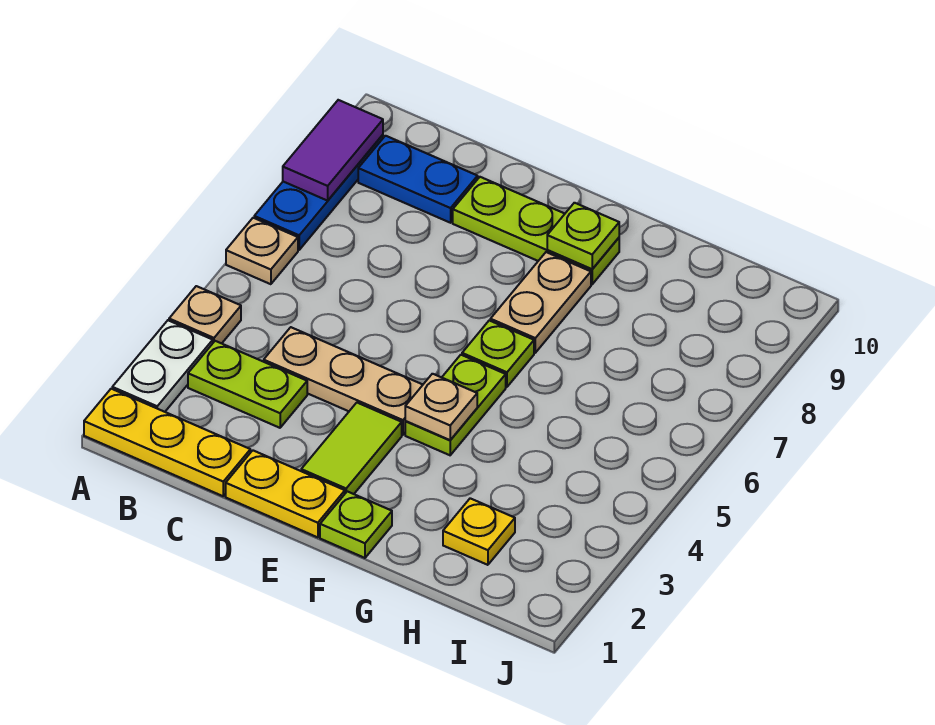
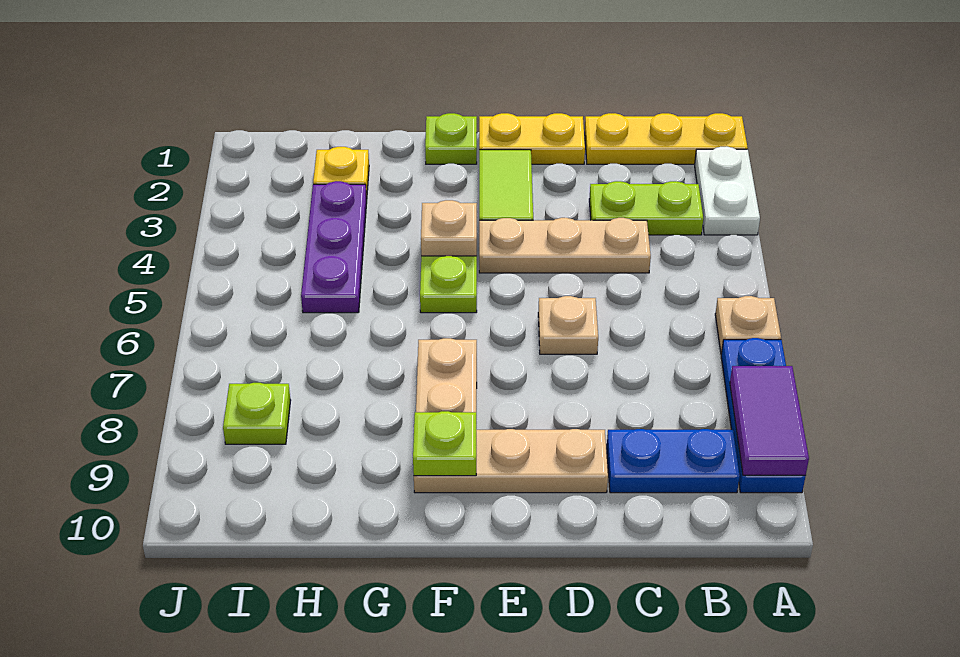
tan plate A4 level 1 -> tan plate D6 level 1
lime plate D9:F9 level 1 -> tan plate D9:F9 level 1
lime plate F6 level 1 -> lime plate I8 level 1
none -> purple plate H3:H5 level 1

